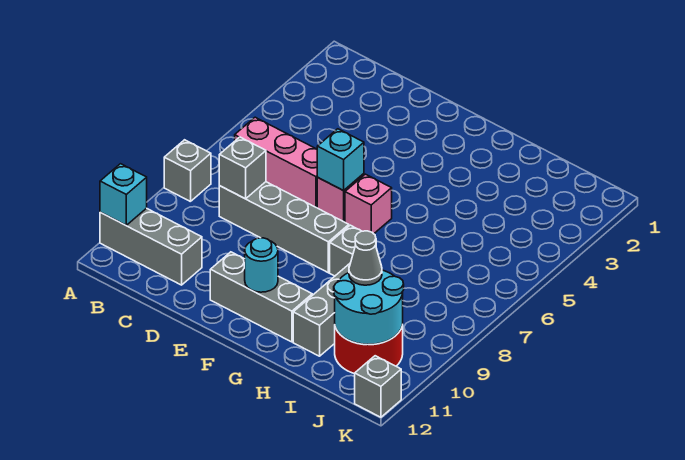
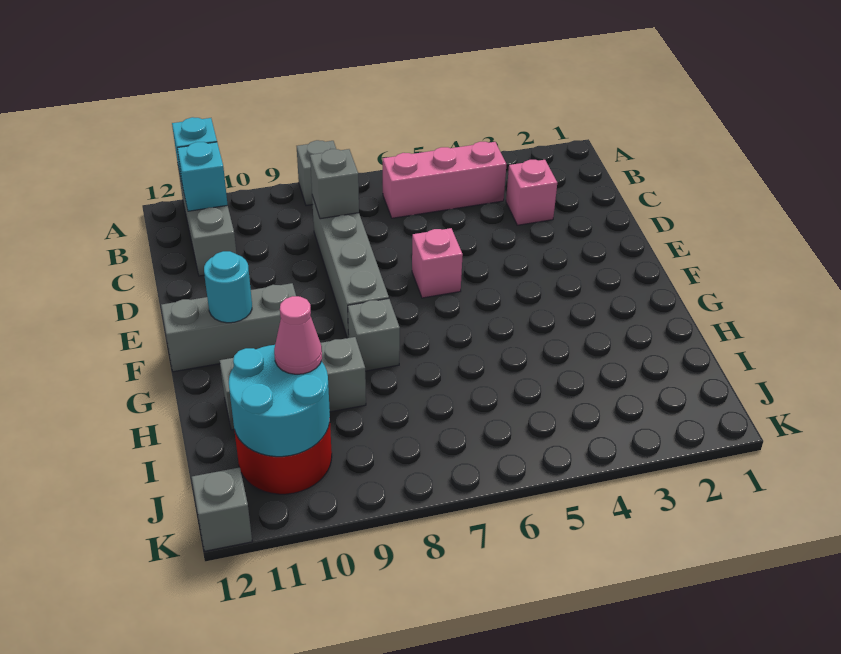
pink brick B6:D6 level 1 -> pink brick B4:B6 level 1
cyan brick E6 level 2 -> cyan brick B11 level 2
grey brick E11:G11 level 1 -> grey brick F10:F12 level 1
pink brick F6 level 1 -> pink brick C3 level 1
grey cone I10 level 3 -> pink cone I10 level 3

